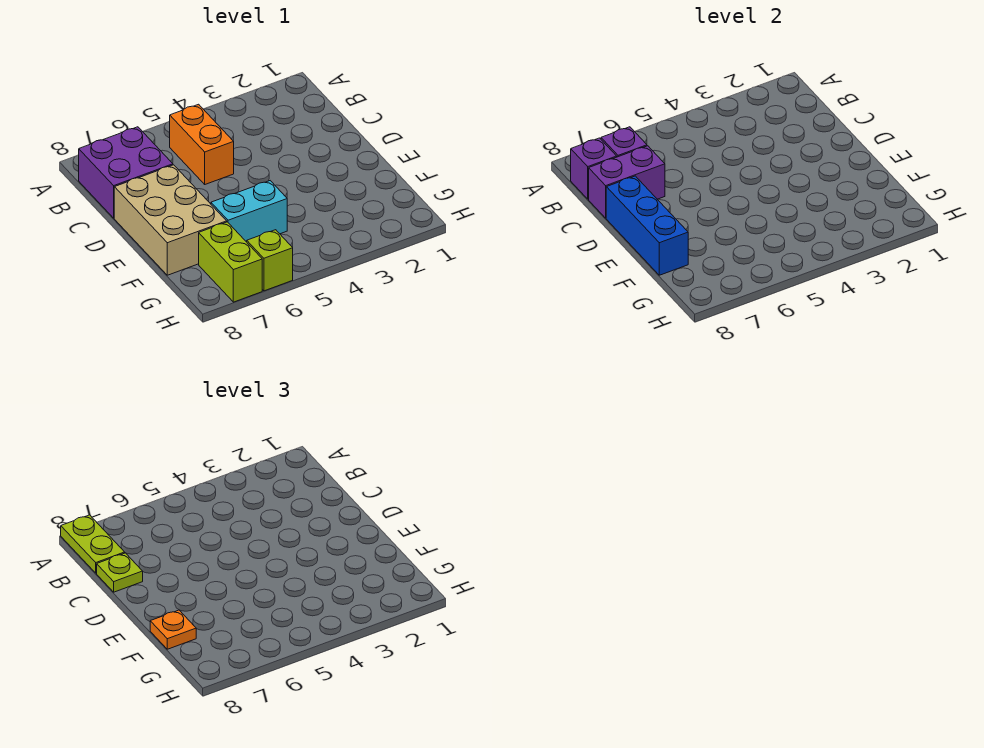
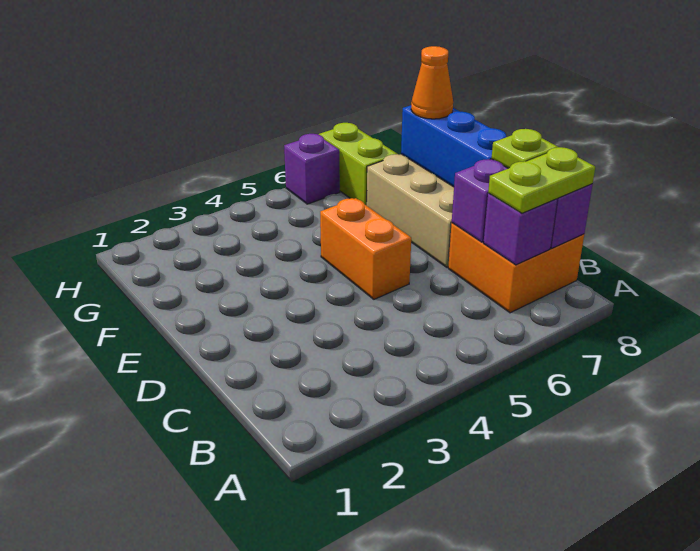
lime plate A8:B8 level 3 -> lime plate B7:B8 level 3
orange brick B5:C5 level 1 -> orange brick D5:E5 level 1
purple brick B7:C8 level 1 -> orange brick B7:C8 level 1
cyan brick F5:F6 level 1 -> none
orange plate F8 level 3 -> orange cone F8 level 3
lime brick H6 level 1 -> purple brick H6 level 1

